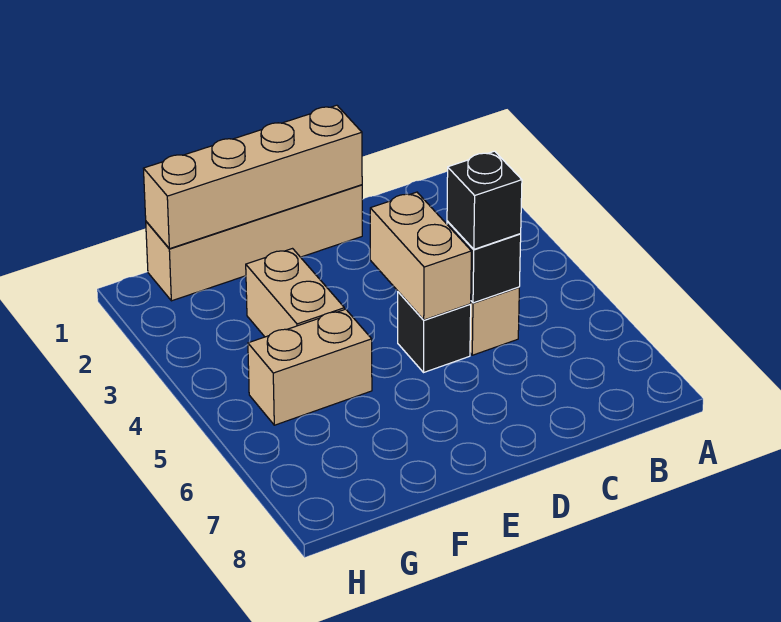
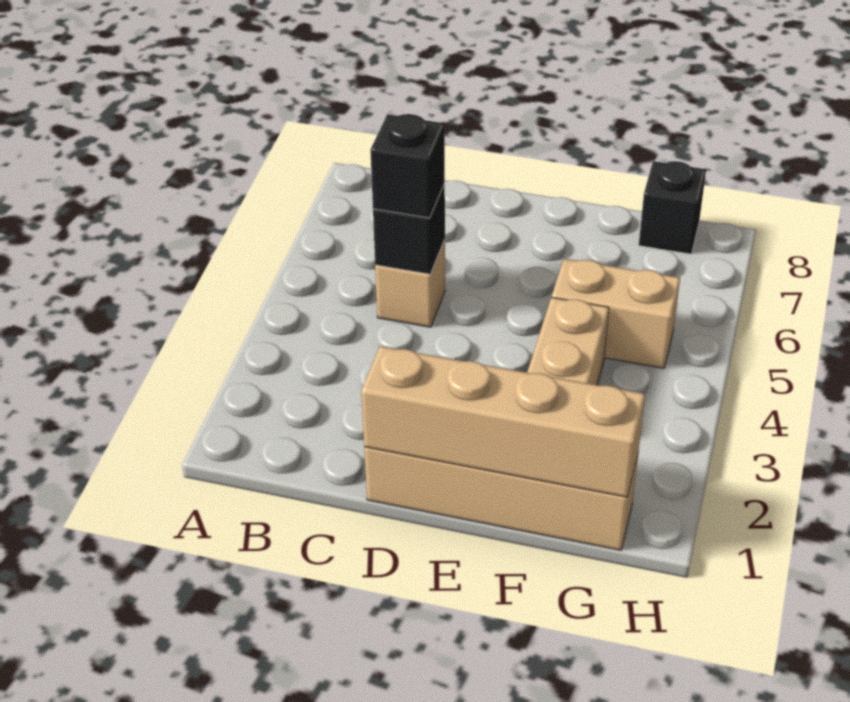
tan brick D4:D5 level 2 -> none
black brick D5 level 1 -> black brick G8 level 1

